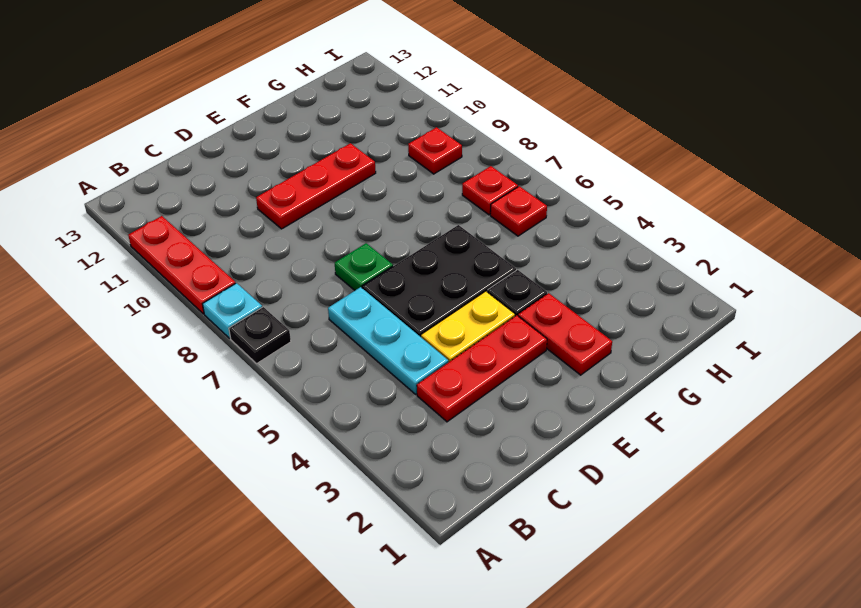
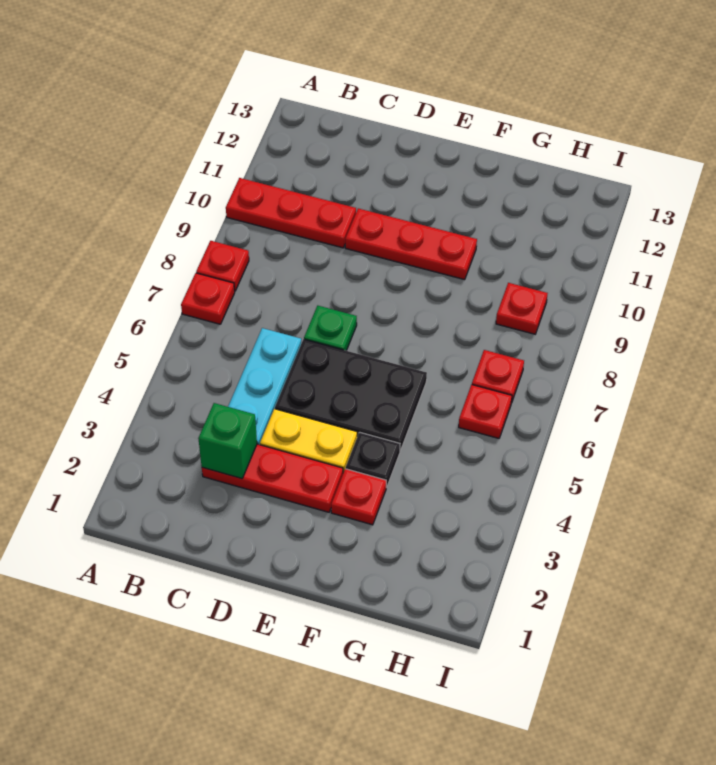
black plate A7 level 1 -> red plate A7 level 1
cyan plate A8 level 1 -> red plate A8 level 1
red plate A9:A11 level 1 -> red plate A10:C10 level 1
none -> green brick C3 level 2
red plate F2:F3 level 1 -> red plate F3 level 1

